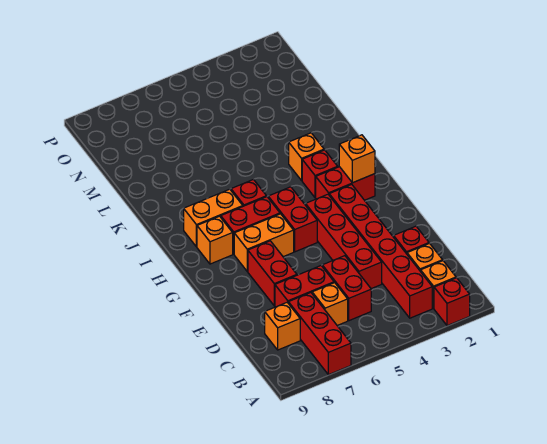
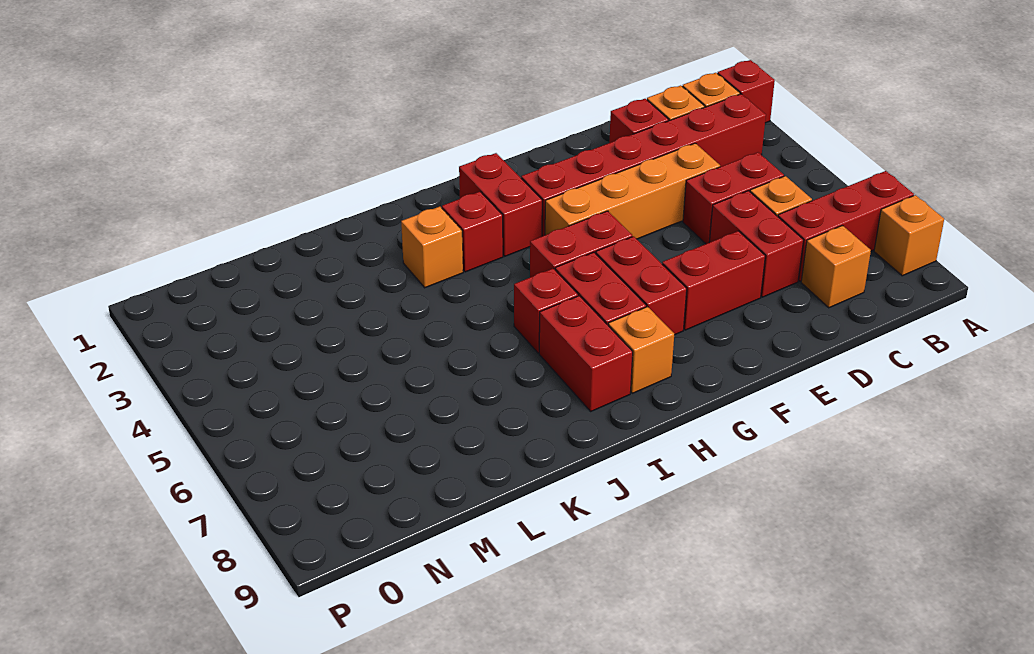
red brick D4:G4 level 1 -> orange brick D4:G4 level 1
orange brick G6:G7 level 1 -> red brick G6:G7 level 1
orange brick H2 level 2 -> orange brick A8 level 1
orange brick I7:I8 level 1 -> red brick I7:I8 level 1

